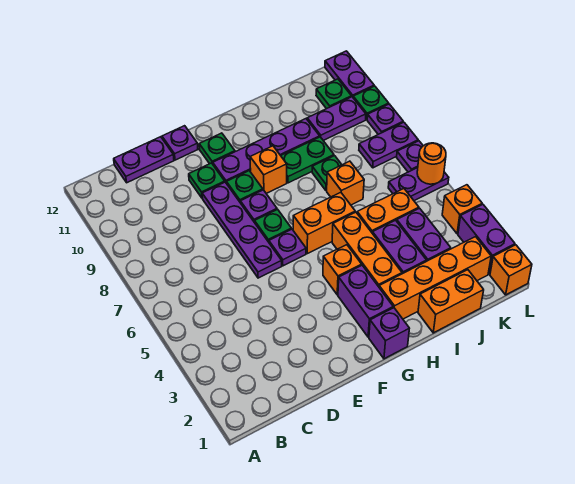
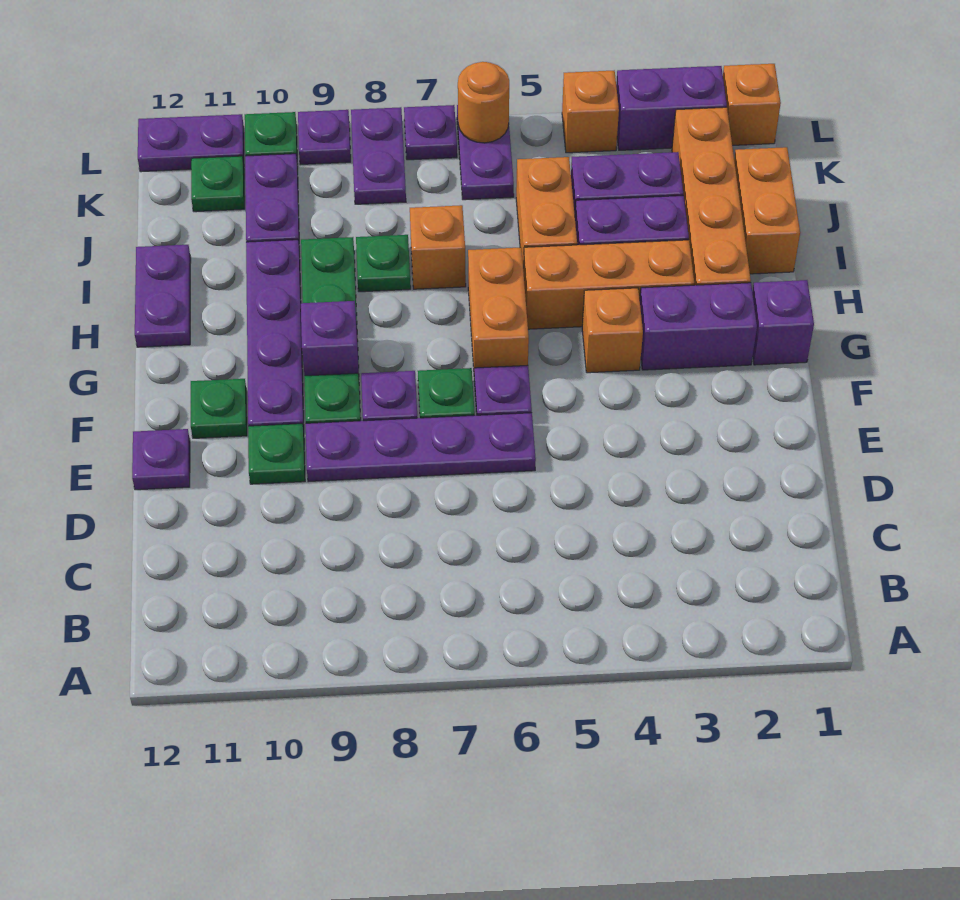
purple plate C12:D12 level 1 -> purple plate H12:I12 level 1
orange brick G9 level 1 -> purple brick G9 level 1

